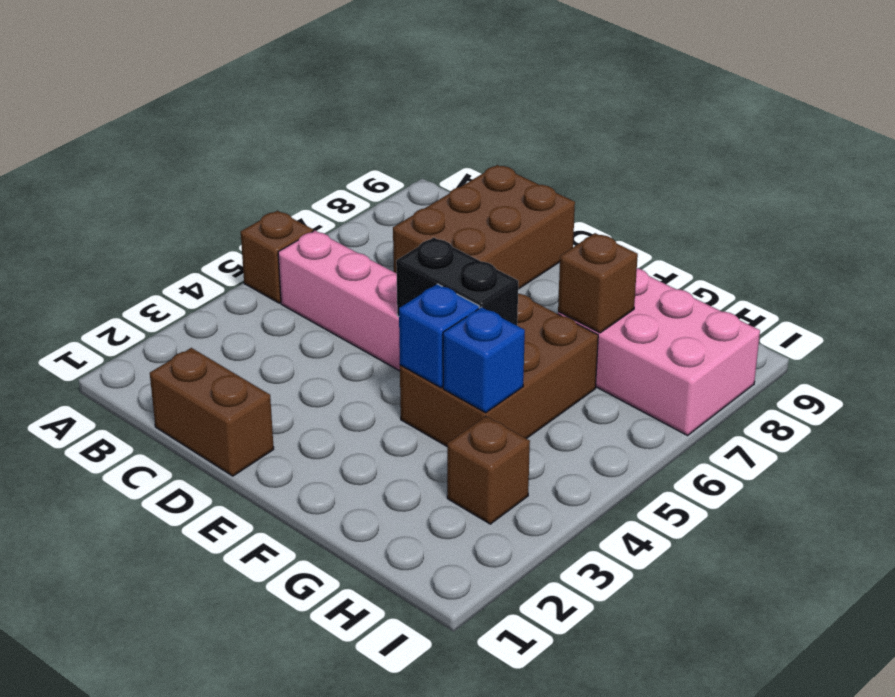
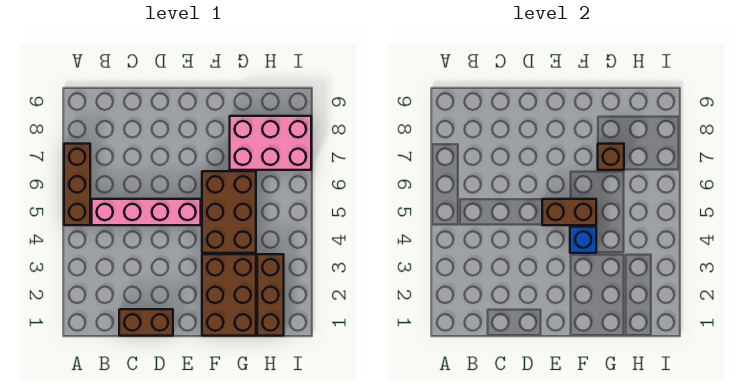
brown brick A5 level 1 -> brown brick A5:A7 level 1
brown brick C7:D9 level 1 -> brown brick F1:G3 level 1
black brick E5:F5 level 2 -> brown brick E5:F5 level 2
blue brick G4 level 2 -> none
brown brick H3 level 1 -> brown brick H1:H3 level 1

